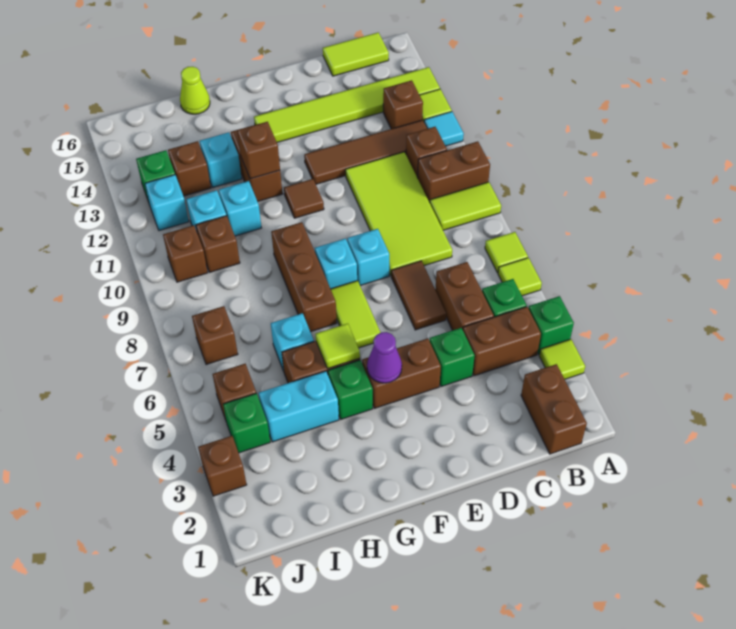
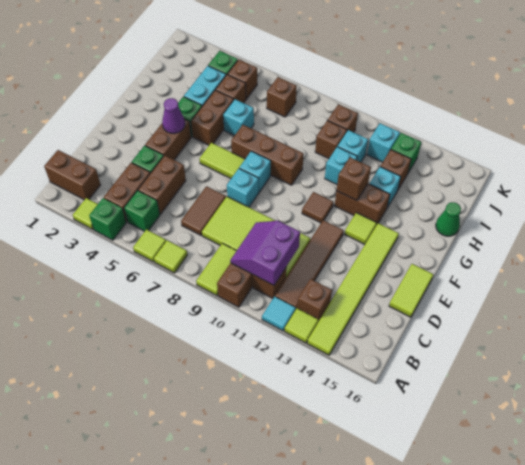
none -> purple slope B10:C11 level 2 top 11
lime tile B16:C16 level 1 -> lime tile D16:E16 level 1
brown brick C5:C6 level 1 -> brown brick C5:D5 level 1
brown tile D6:D7 level 1 -> brown tile C7:D7 level 1
lime tile G5 level 2 -> lime tile F13 level 1
lime cone H16 level 1 -> green cone H16 level 1
brown brick K3 level 1 -> brown brick I5 level 1

